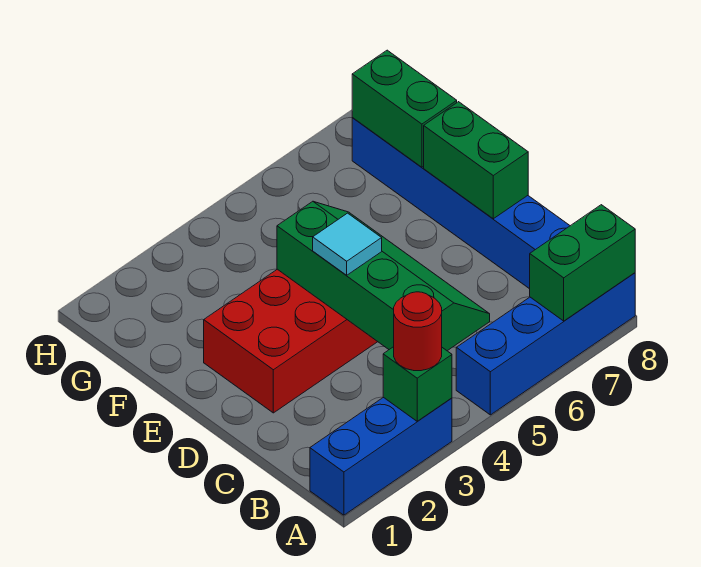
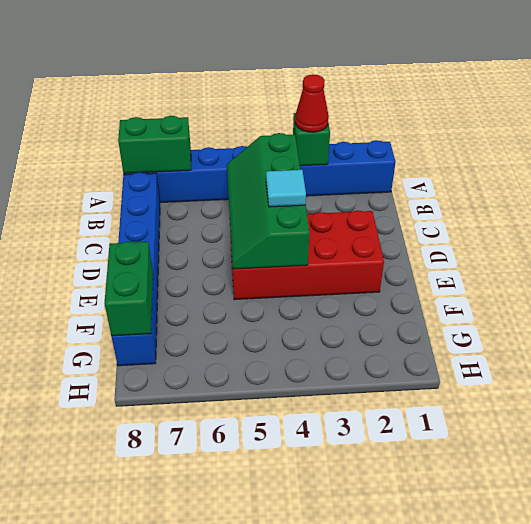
red round brick A3 level 3 -> red cone A3 level 3
green brick D8:E8 level 2 -> none

